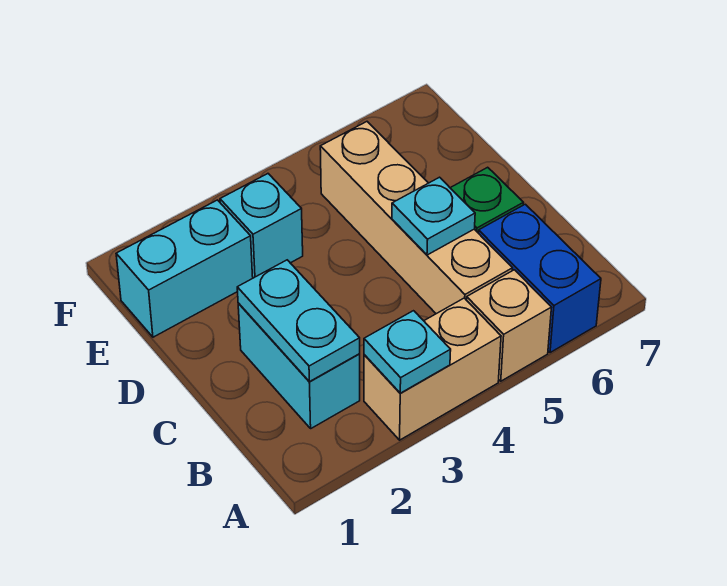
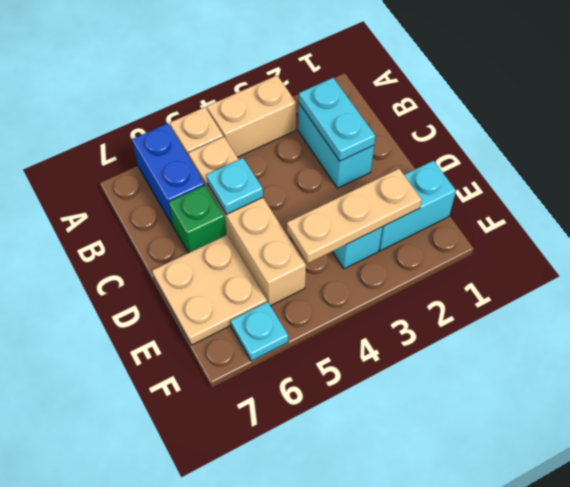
cyan plate A3 level 2 -> cyan plate F6 level 1
none -> tan plate D6:E7 level 1
none -> tan plate E2:E4 level 2

